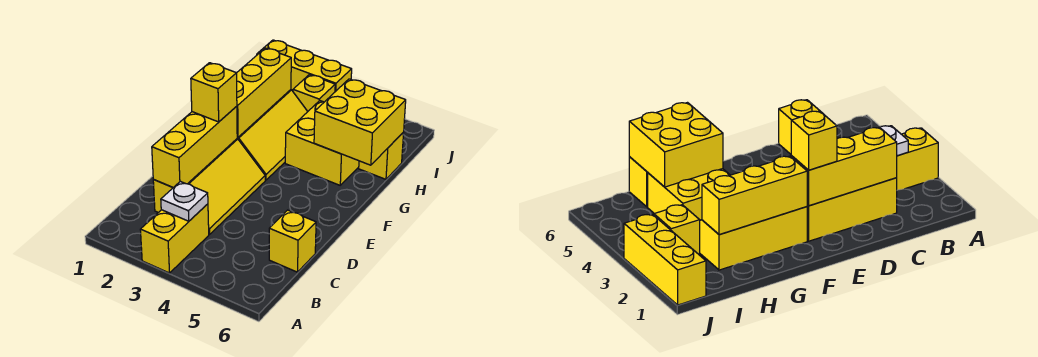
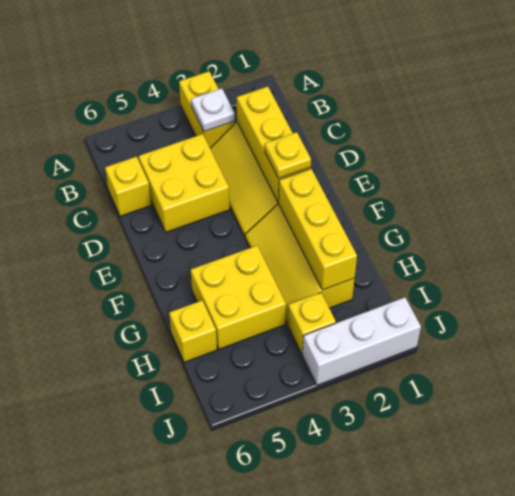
yellow brick E2 level 3 -> yellow plate E2 level 3
yellow brick G5:H6 level 2 -> yellow brick C4:D5 level 1
yellow brick J1:J3 level 1 -> white brick J1:J3 level 1

